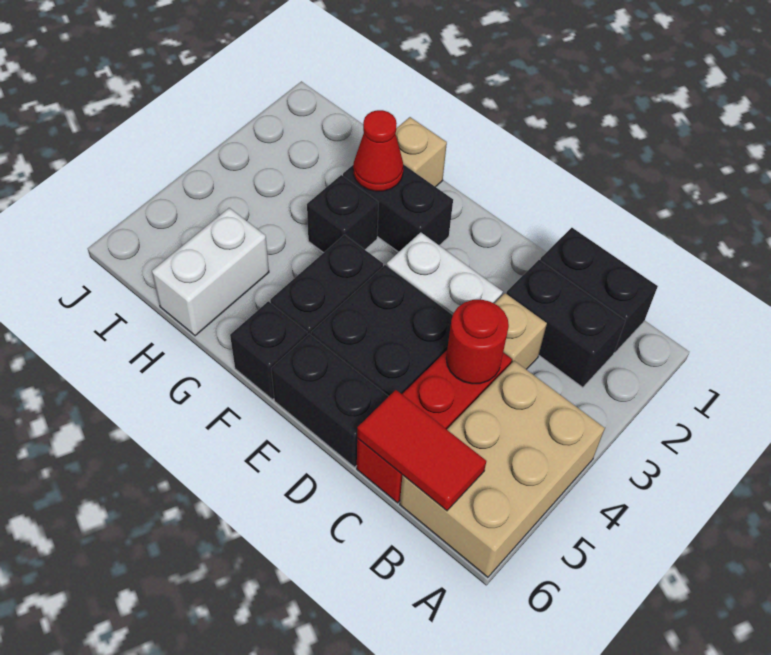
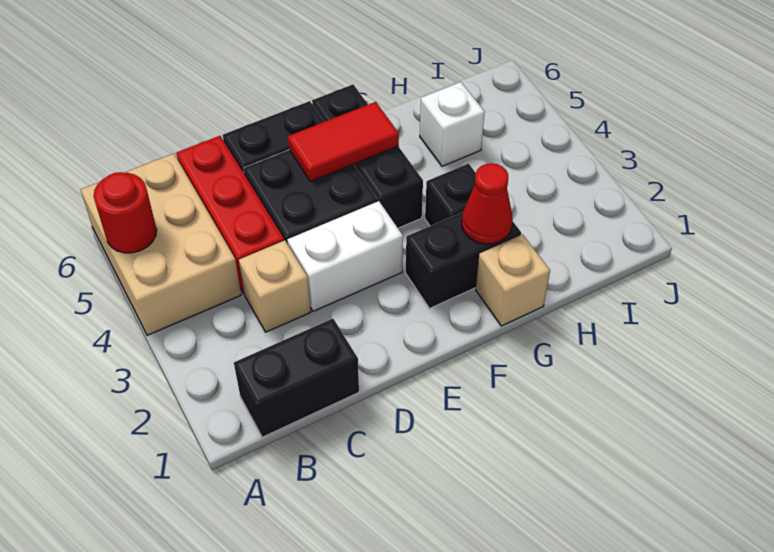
black brick B2:C2 level 1 -> none
red tile B6:C6 level 2 -> red tile E5:F5 level 2
red round brick C4 level 2 -> red round brick A5 level 2
white brick H5:H6 level 1 -> white brick H5 level 1

